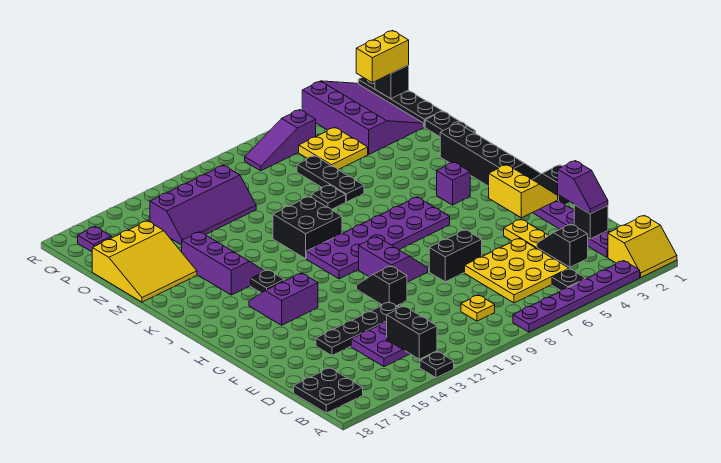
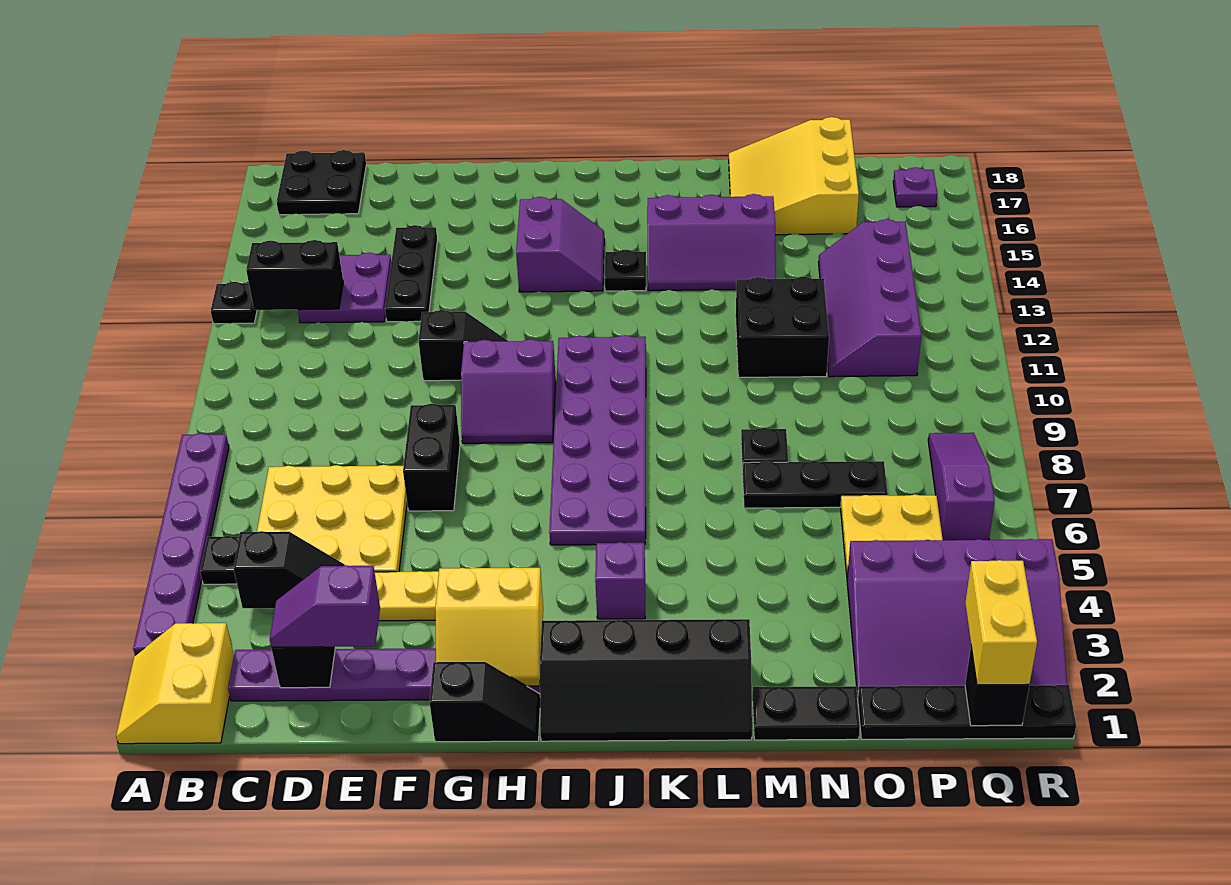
yellow plate C9 level 1 -> none
black plate E12:E15 level 1 -> black plate E13:E15 level 1
black brick K10:L11 level 1 -> black brick M11:N12 level 1

